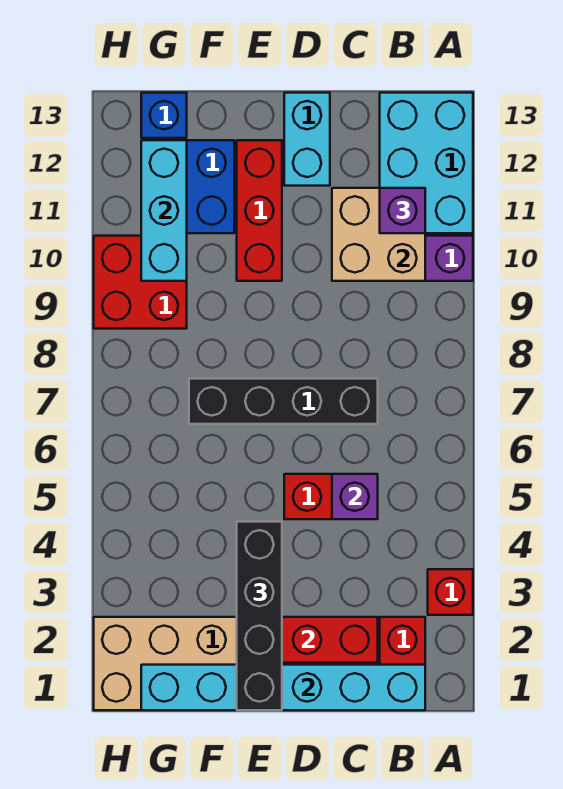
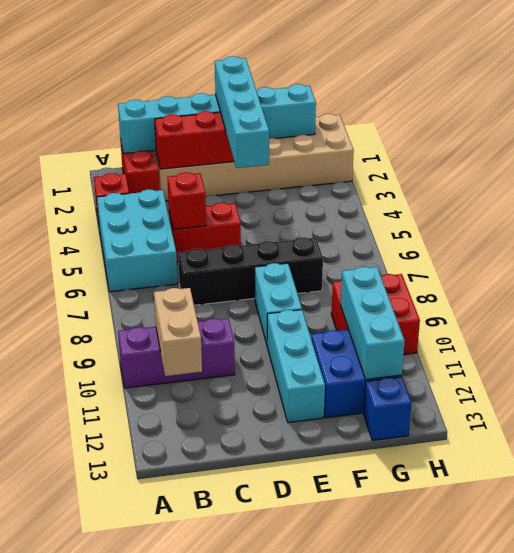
cyan brick A11:B13 level 1 -> cyan brick A4:B6 level 1
tan brick B10:C11 level 2 -> tan brick B10:B11 level 2
purple brick B11 level 3 -> none
purple brick C5 level 2 -> red brick C5 level 2
cyan brick D12:D13 level 1 -> cyan brick E8:E9 level 1
black brick E1:E4 level 3 -> cyan brick E1:E4 level 3
red brick E10:E12 level 1 -> cyan brick E10:E12 level 1

